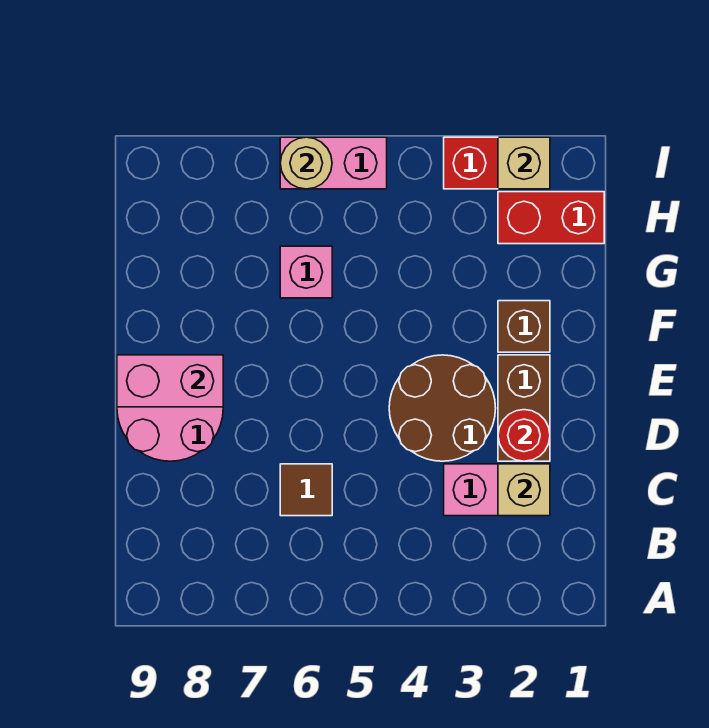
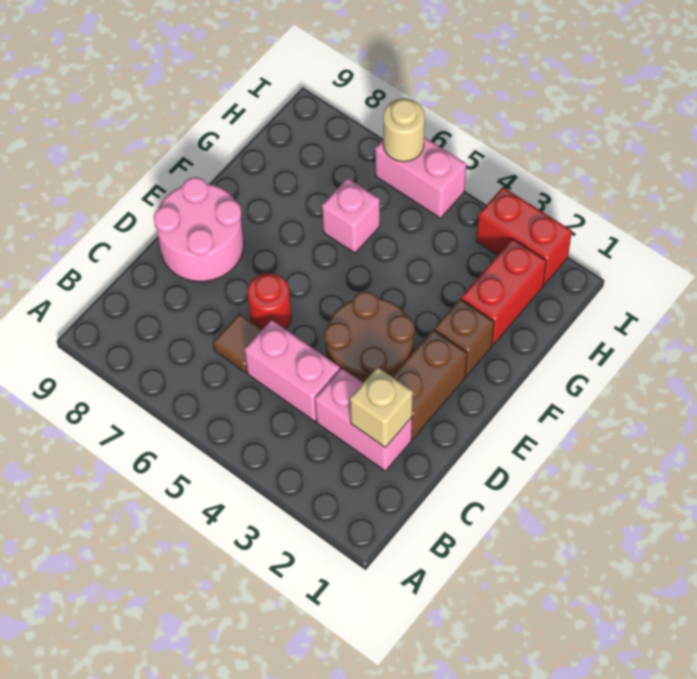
red round brick D2 level 2 -> red round brick D6 level 1
pink brick E8:E9 level 2 -> pink brick C4:C5 level 1
red brick H1:H2 level 1 -> red brick G2:H2 level 1
tan brick I2 level 2 -> none

